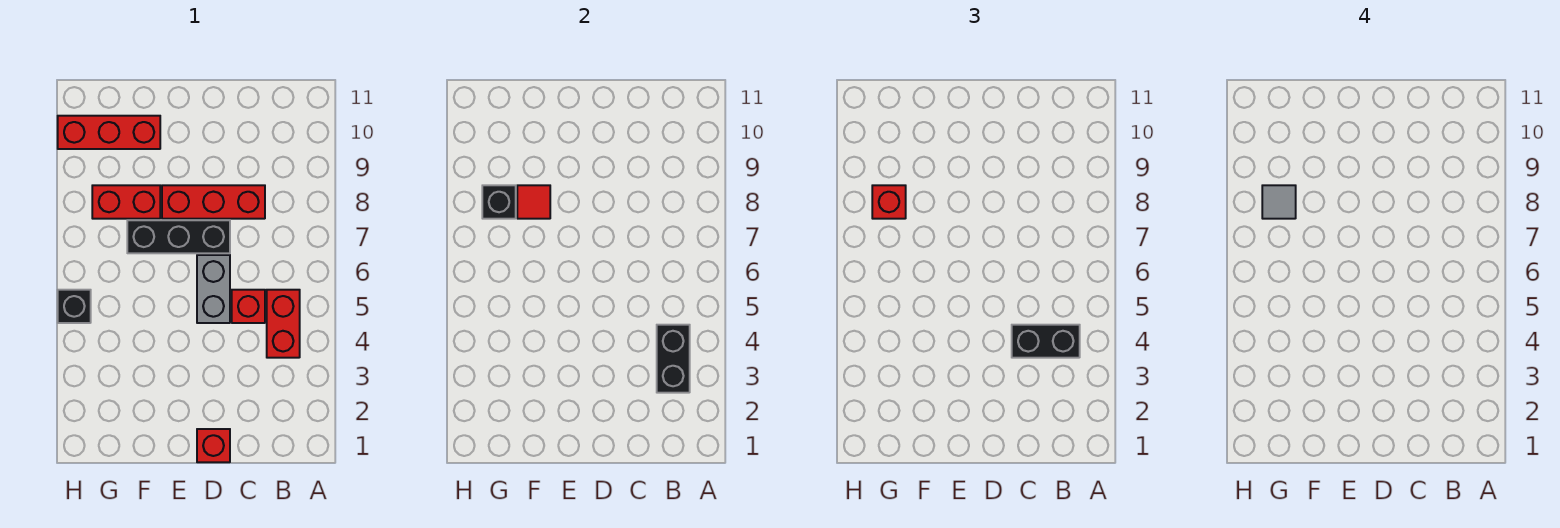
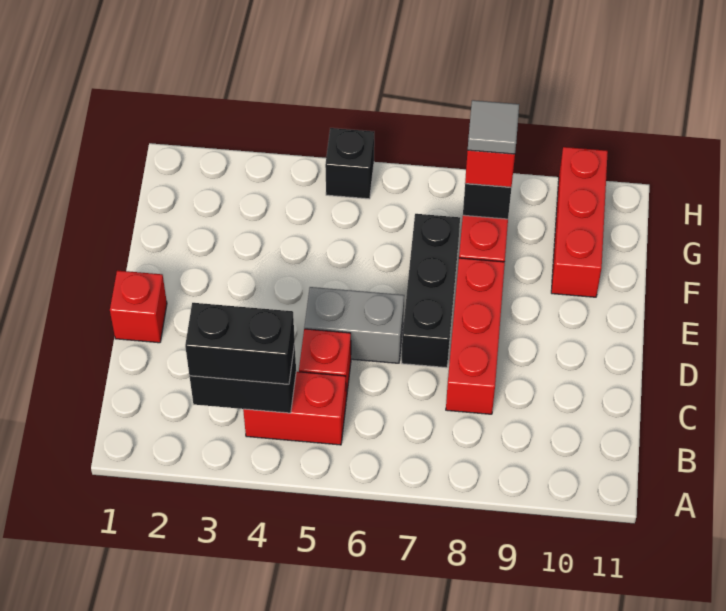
black brick B4:C4 level 3 -> black brick B3:B4 level 3
red tile F8 level 2 -> none

